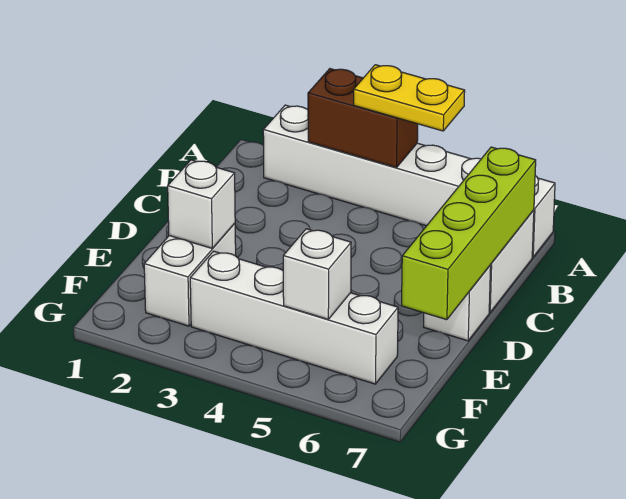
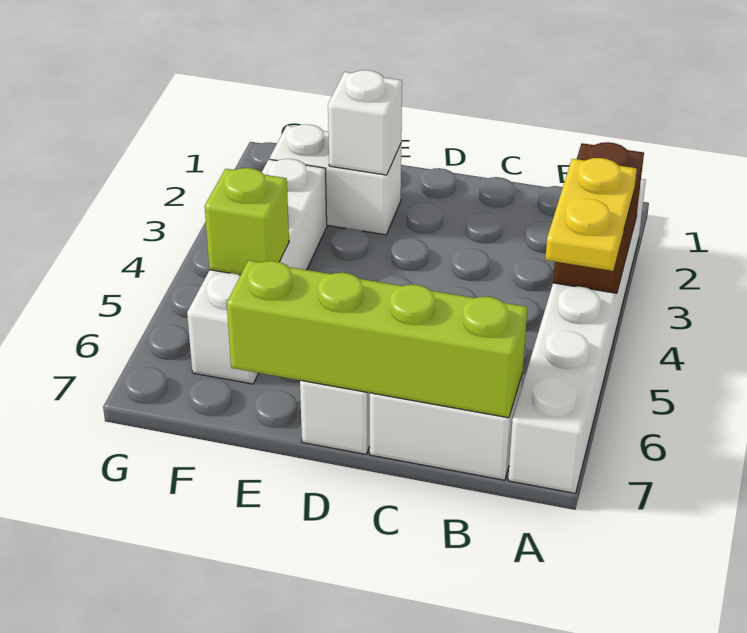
white brick F5 level 2 -> lime brick F5 level 2

